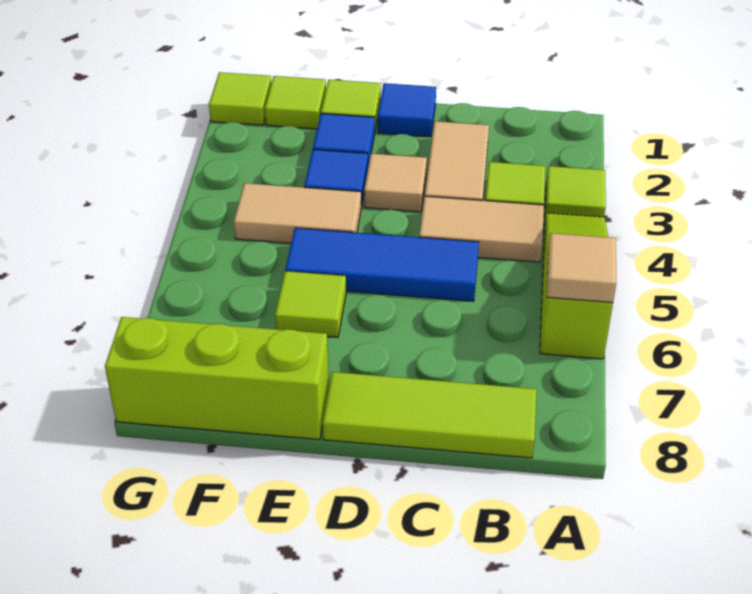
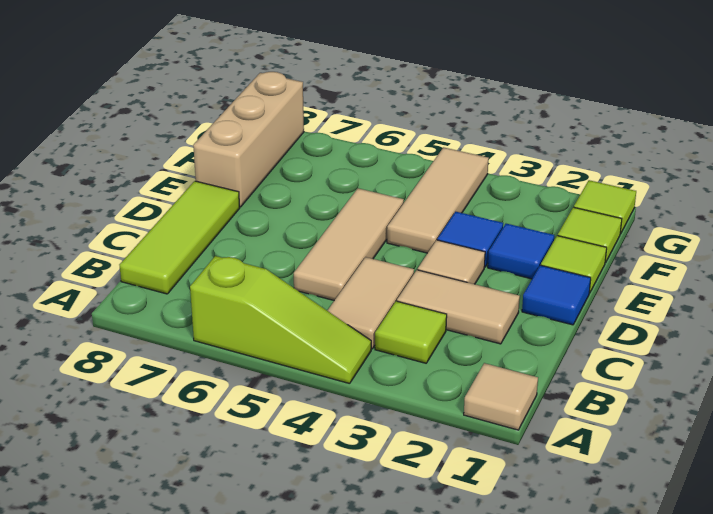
lime tile A3 level 1 -> none
tan tile A6 level 2 -> tan tile A1 level 1
blue tile C5:E5 level 1 -> tan tile C5:E5 level 1
tan tile E4:F4 level 1 -> tan tile E4:G4 level 1
lime tile E6 level 1 -> none
lime brick E8:G8 level 1 -> tan brick E8:G8 level 1

